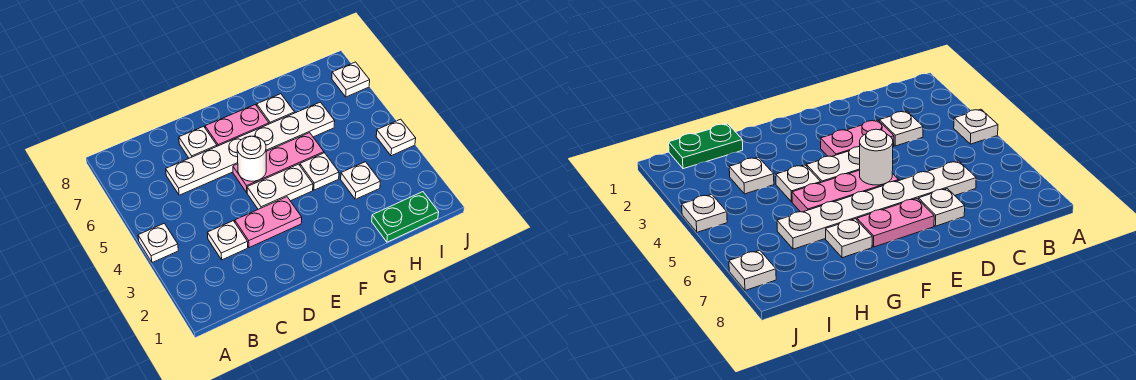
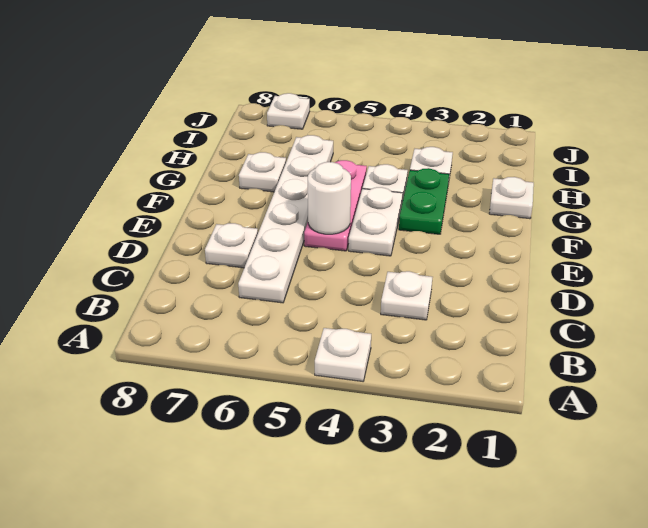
pink plate D3:E3 level 1 -> none
pink plate E7:F7 level 1 -> none
green plate H1:I1 level 1 -> green plate F3:G3 level 1
white plate J4 level 1 -> white plate G1 level 1

